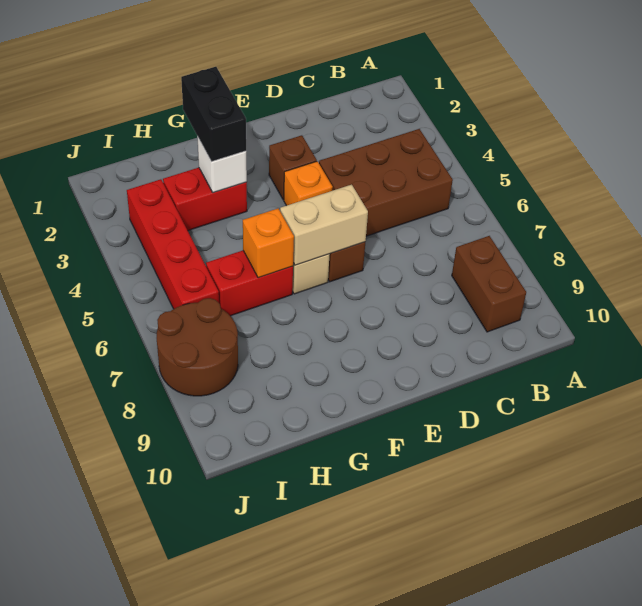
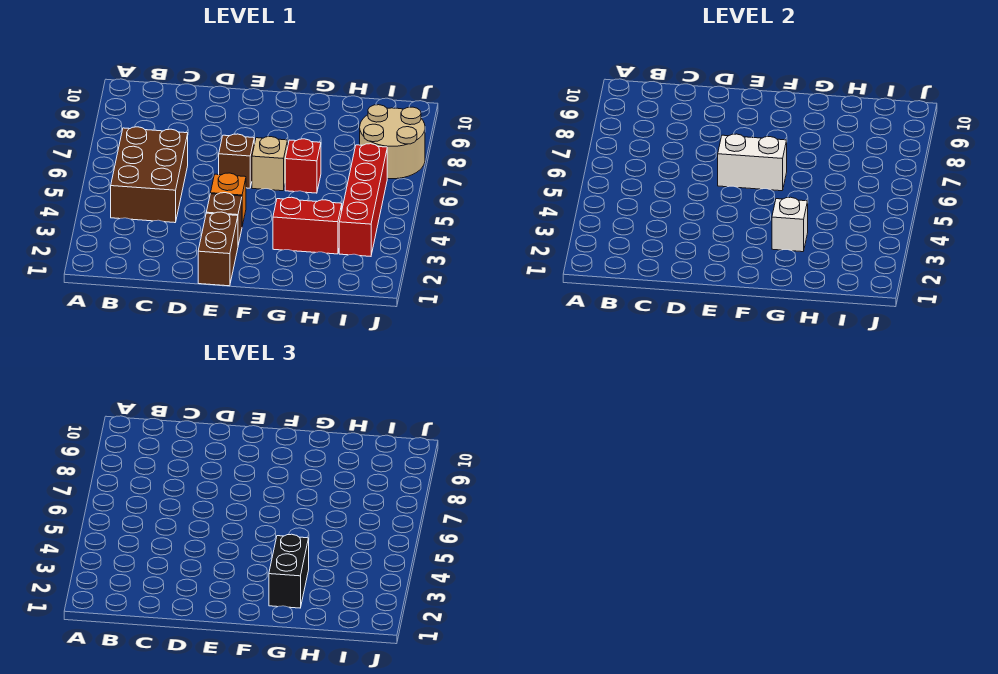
brown brick B4:D5 level 1 -> brown brick B4:C6 level 1
brown brick B8:B9 level 1 -> brown brick E1:E2 level 1
tan brick E6:F6 level 2 -> white brick E6:F6 level 2
red brick G6:H6 level 1 -> red brick G6 level 1
orange brick G6 level 2 -> none
brown round brick I7:J8 level 1 -> tan round brick I7:J8 level 1

